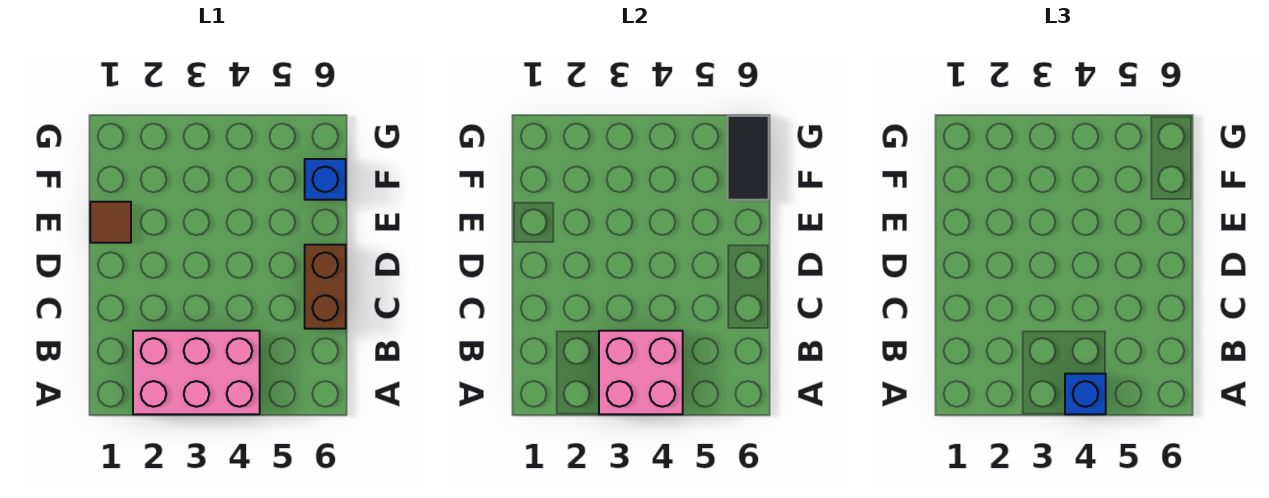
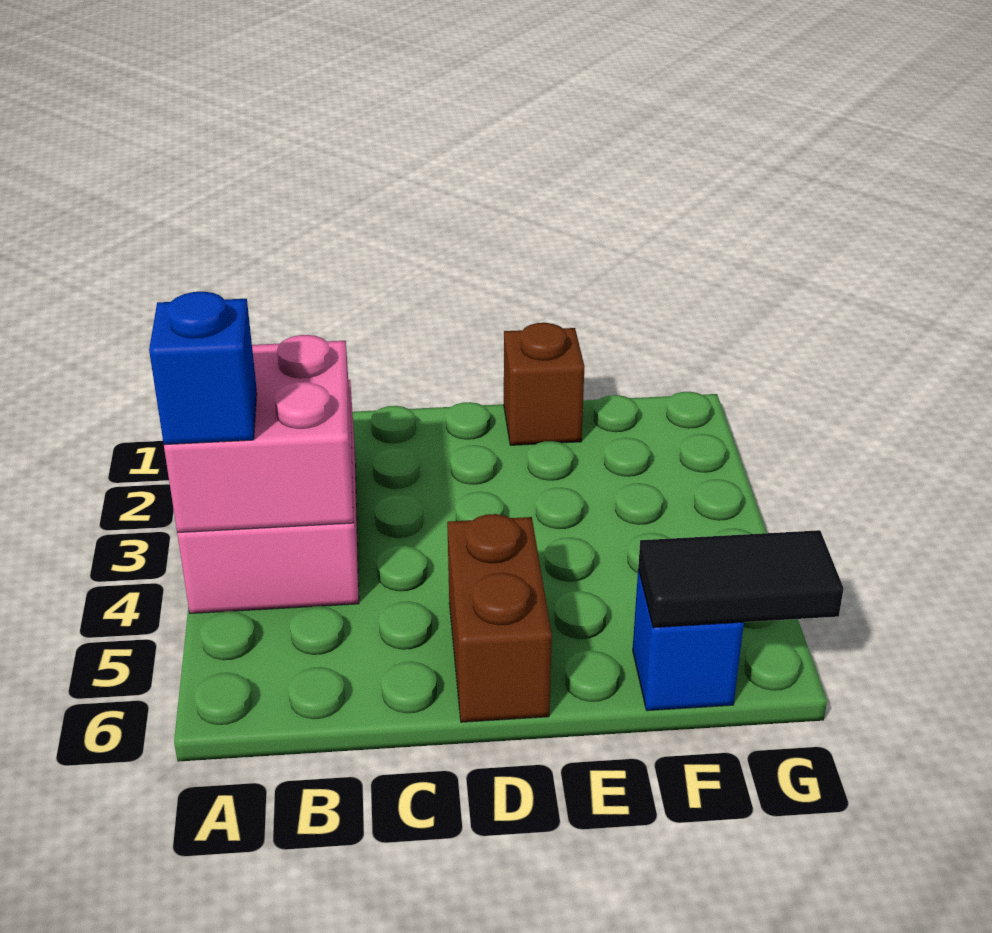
brown brick C6:D6 level 1 -> brown brick D5:D6 level 1
brown tile E1 level 1 -> brown brick E1 level 1

